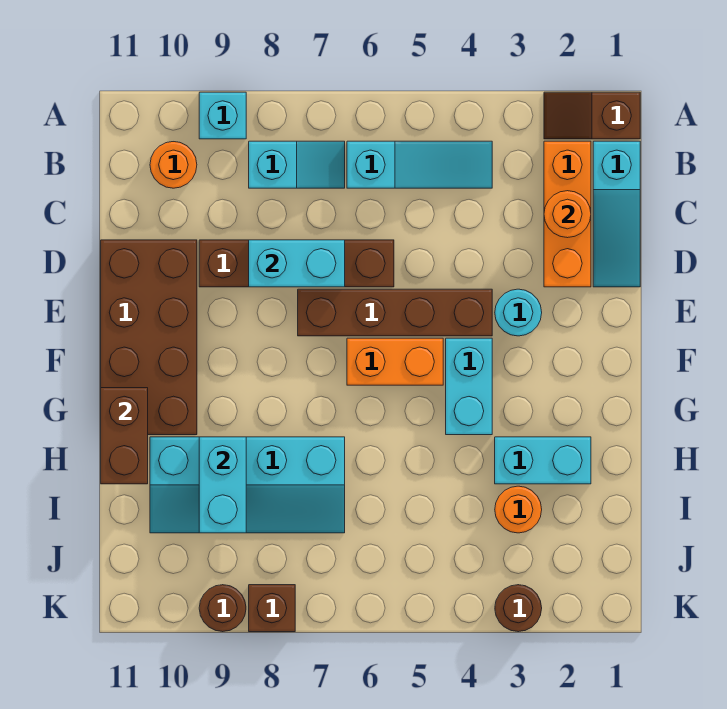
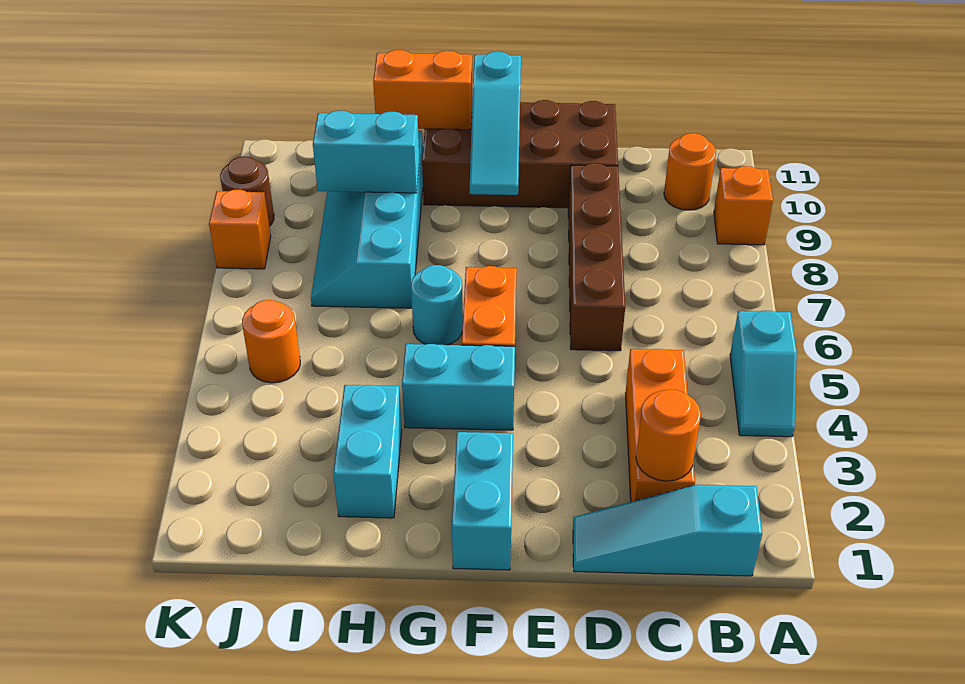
brown slope A1:A2 level 1 top 1 -> none
cyan brick A9 level 1 -> orange brick A9 level 1
orange brick B2:D2 level 1 -> orange brick C2:C4 level 1
cyan slope B4:B6 level 1 top 6 -> cyan slope F9:F11 level 2 top 11
cyan slope B7:B8 level 1 top 8 -> cyan slope A4:A5 level 1 top 5
cyan brick D7:D8 level 2 -> cyan brick F1:F2 level 1
cyan round brick E3 level 1 -> cyan round brick G6 level 1
brown brick E4:E7 level 1 -> none
brown brick G11:H11 level 2 -> orange brick G11:H11 level 2
orange round brick I3 level 1 -> orange round brick J5 level 1
brown round brick K3 level 1 -> none
brown brick K8 level 1 -> orange brick K8 level 1

